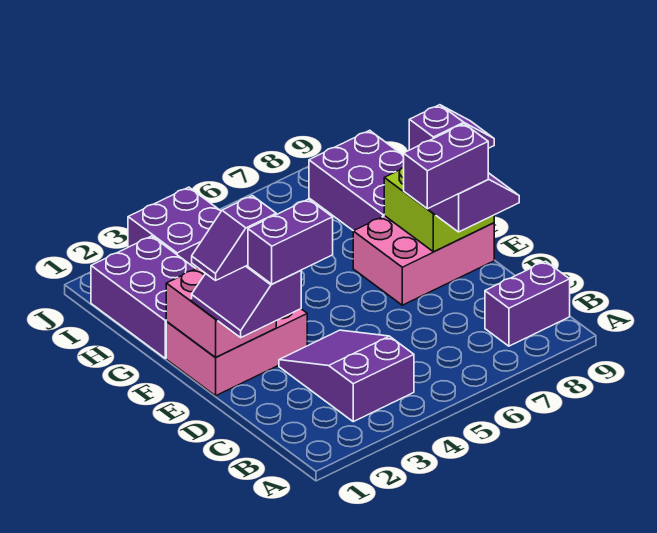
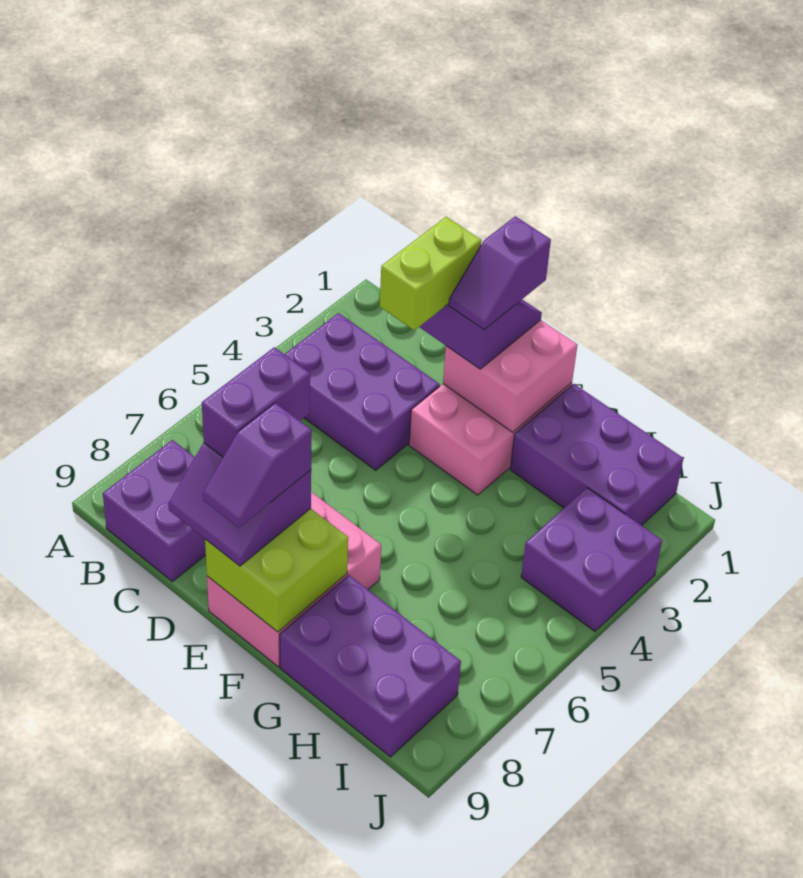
purple slope B3:D4 level 1 top B -> purple brick B3:D4 level 1
purple brick B8:B9 level 1 -> purple brick B8:C9 level 1
purple brick D2:D3 level 4 -> lime brick D2:D3 level 4
purple slope E1:E2 level 4 top 2 -> purple slope E1:E2 level 4 top 1

